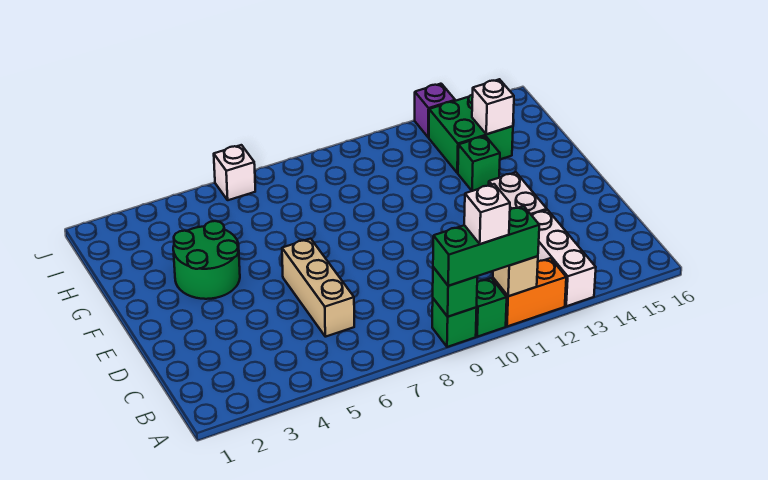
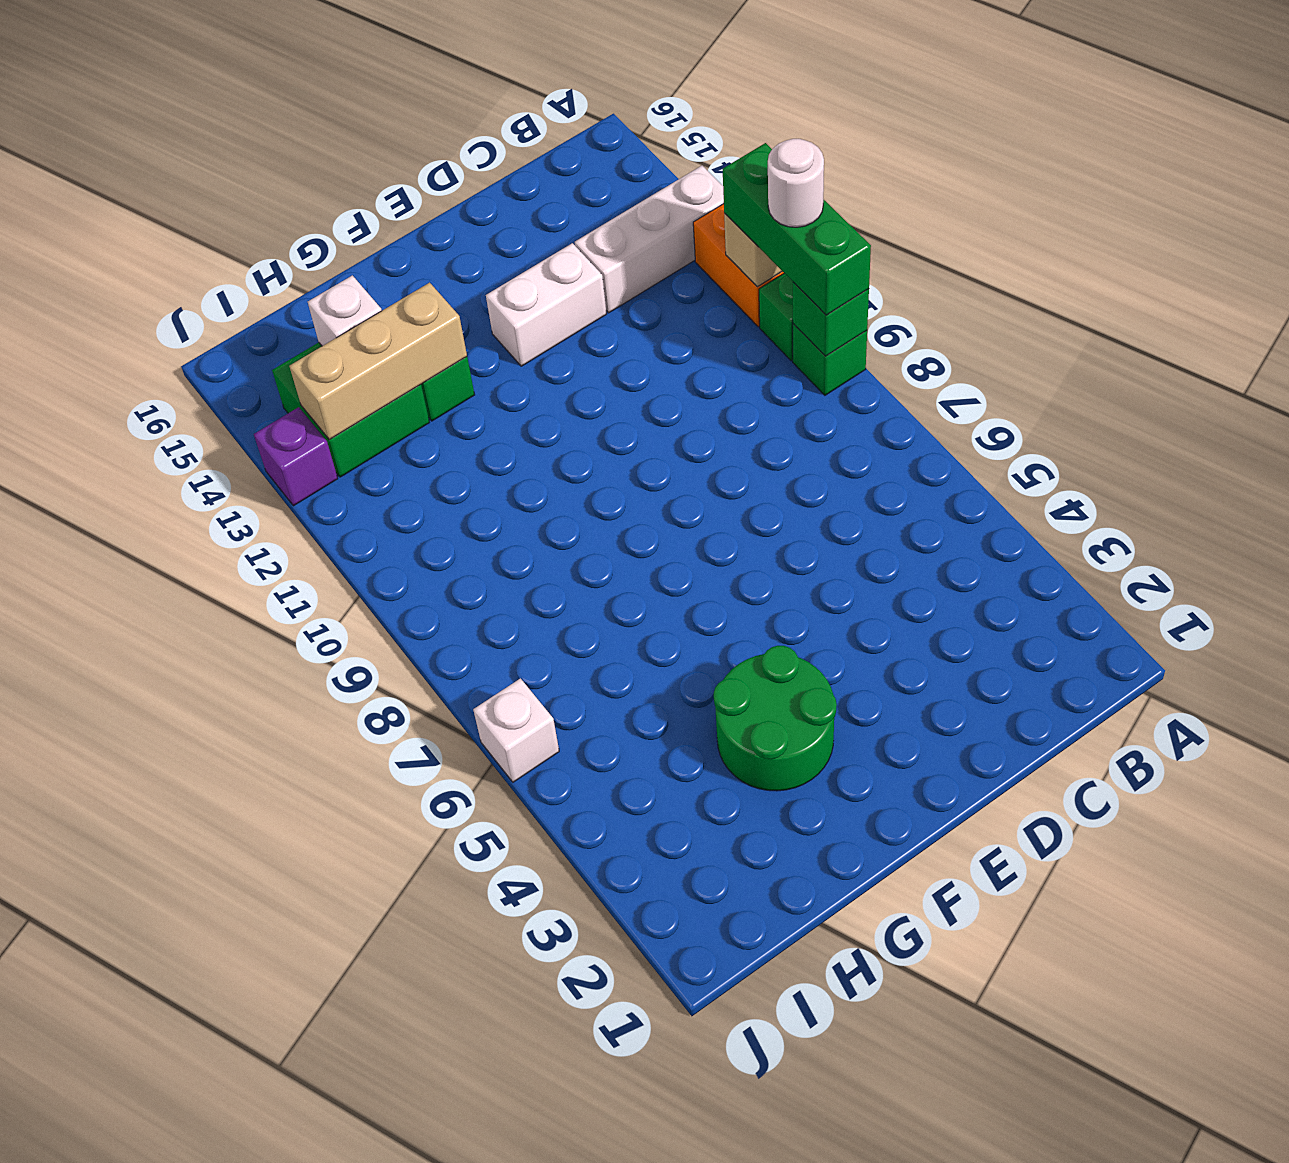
white brick A10 level 4 -> white round brick A10 level 4
tan brick C6:E6 level 1 -> tan brick G13:I13 level 2

